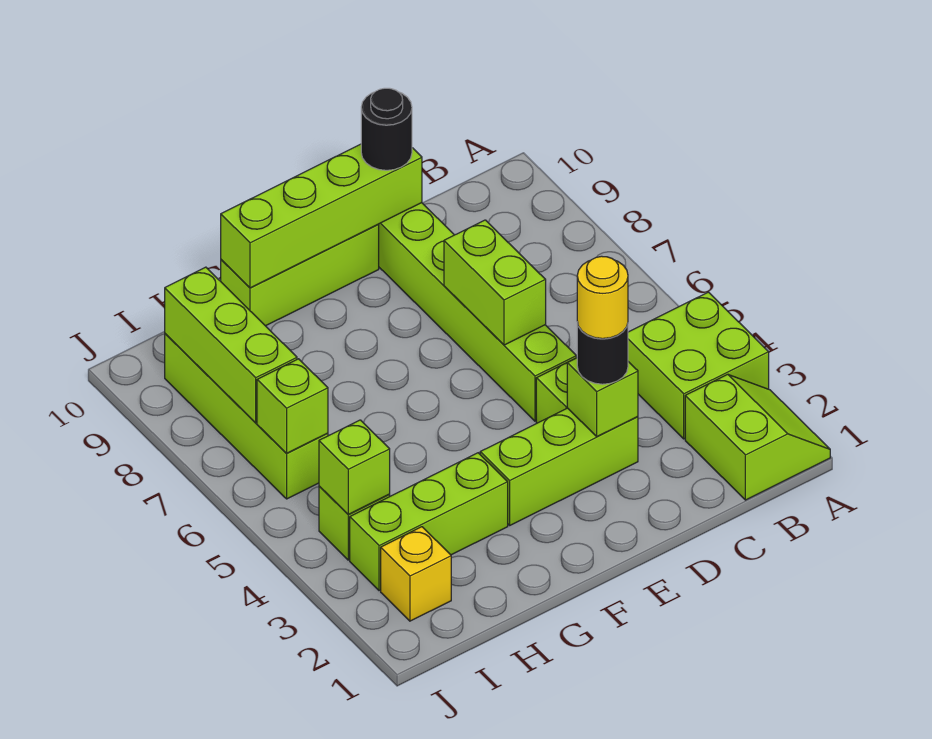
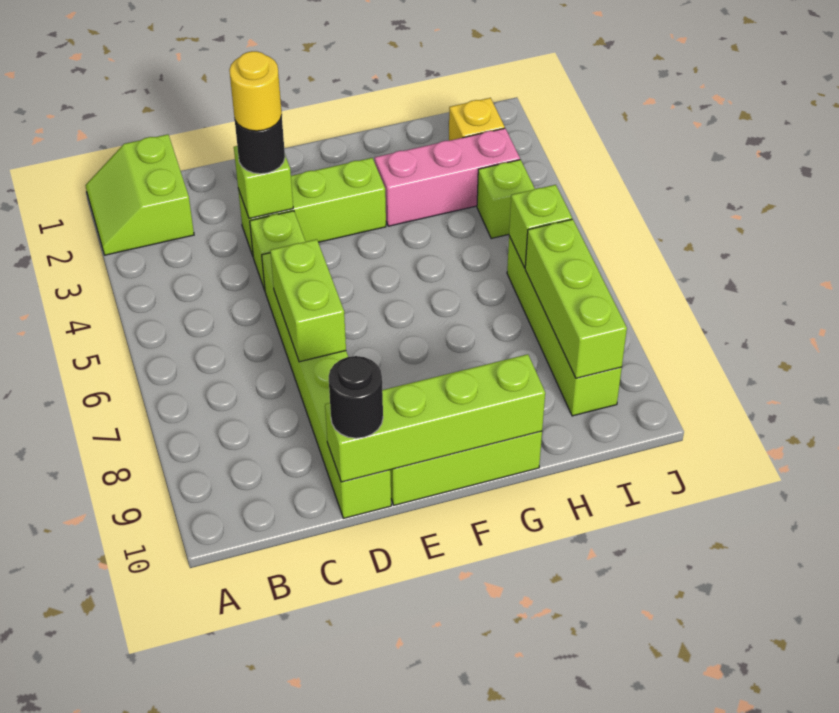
lime brick A3:B4 level 1 -> none
lime brick G3:I3 level 1 -> pink brick G3:I3 level 1
lime brick I4 level 2 -> none

